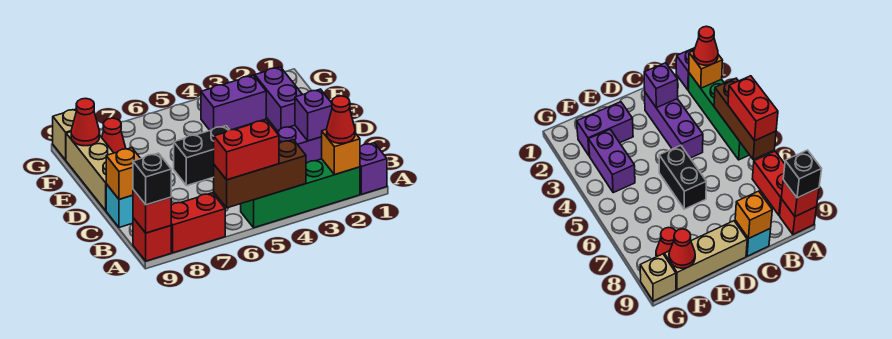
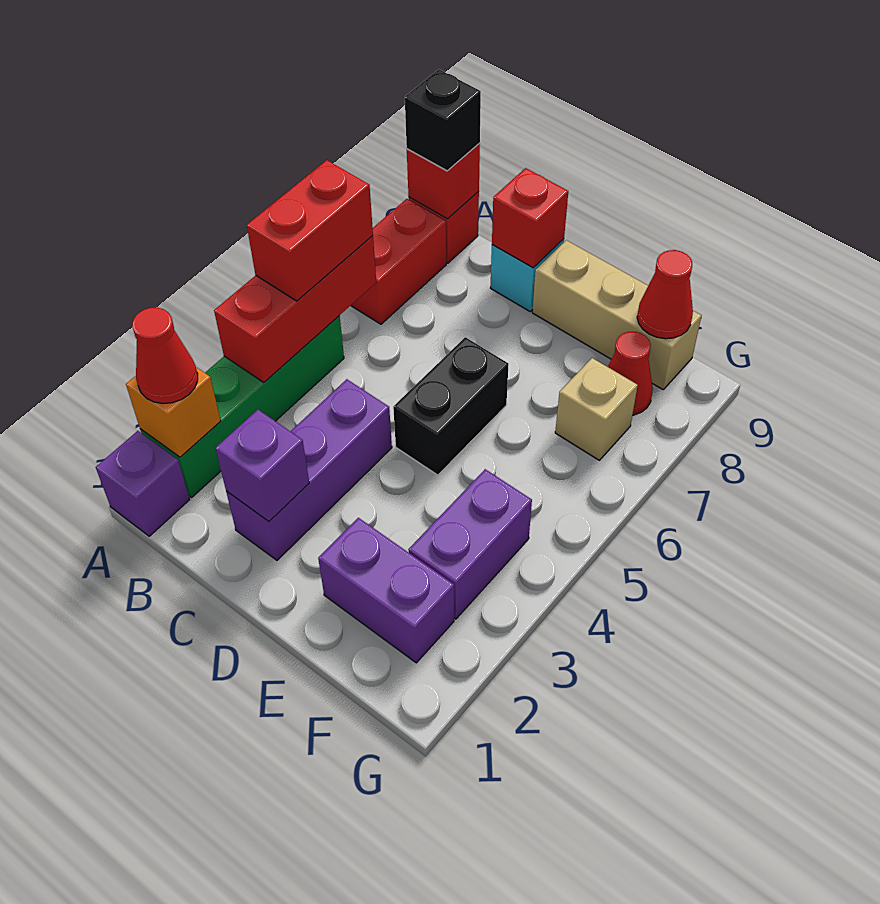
brown brick A4:A6 level 2 -> red brick A4:A6 level 2
orange brick C9 level 2 -> red brick C9 level 2
tan brick G9 level 1 -> tan brick F7 level 1

